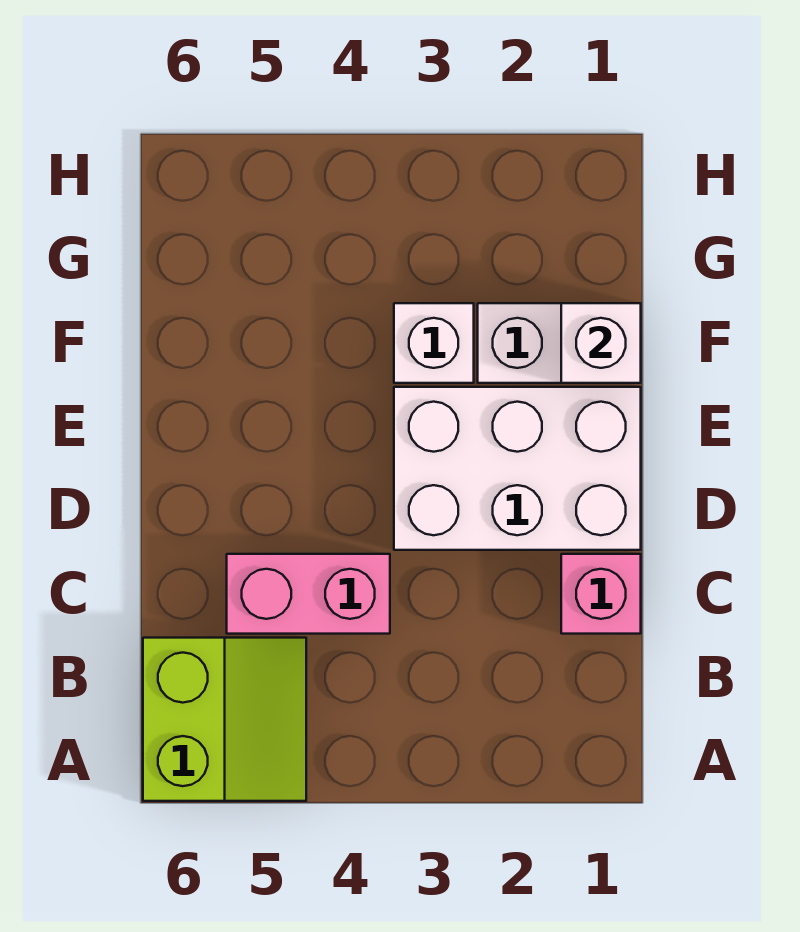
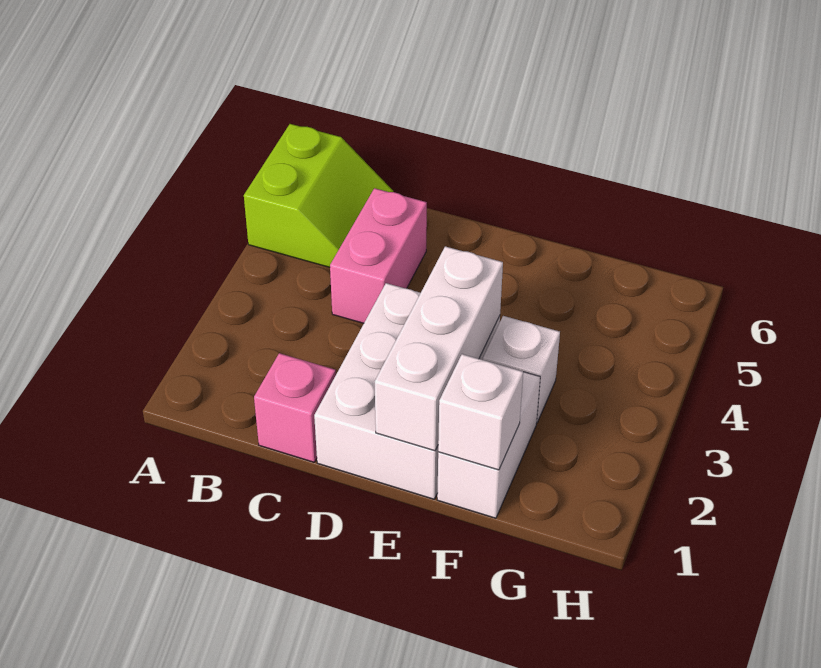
lime slope A5:B6 level 1 top 6 -> lime slope A5:B6 level 1 top A
none -> white brick E1:E3 level 2

